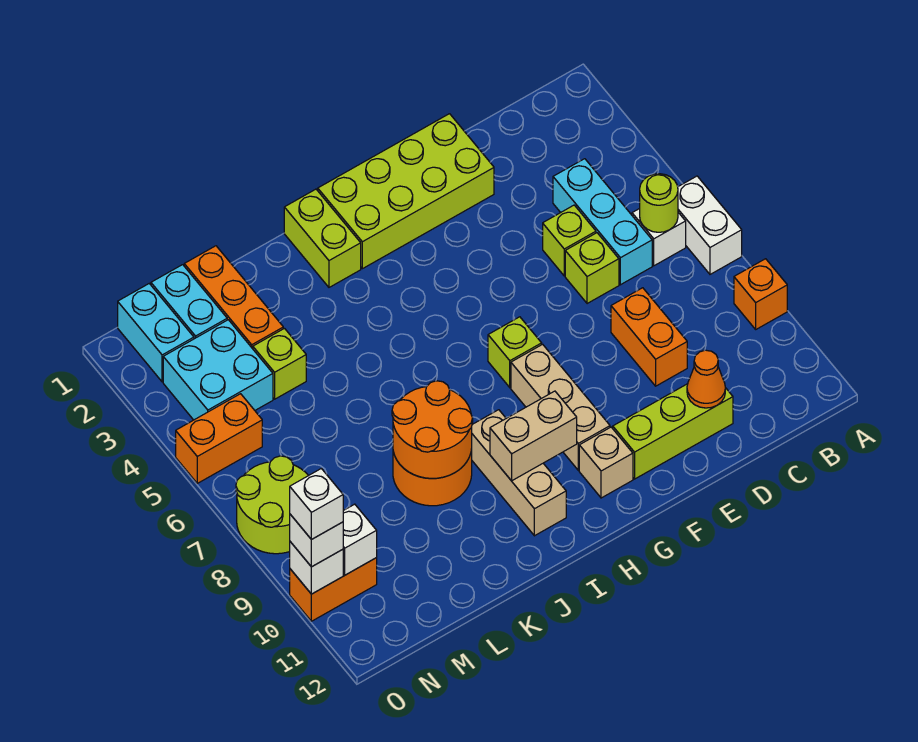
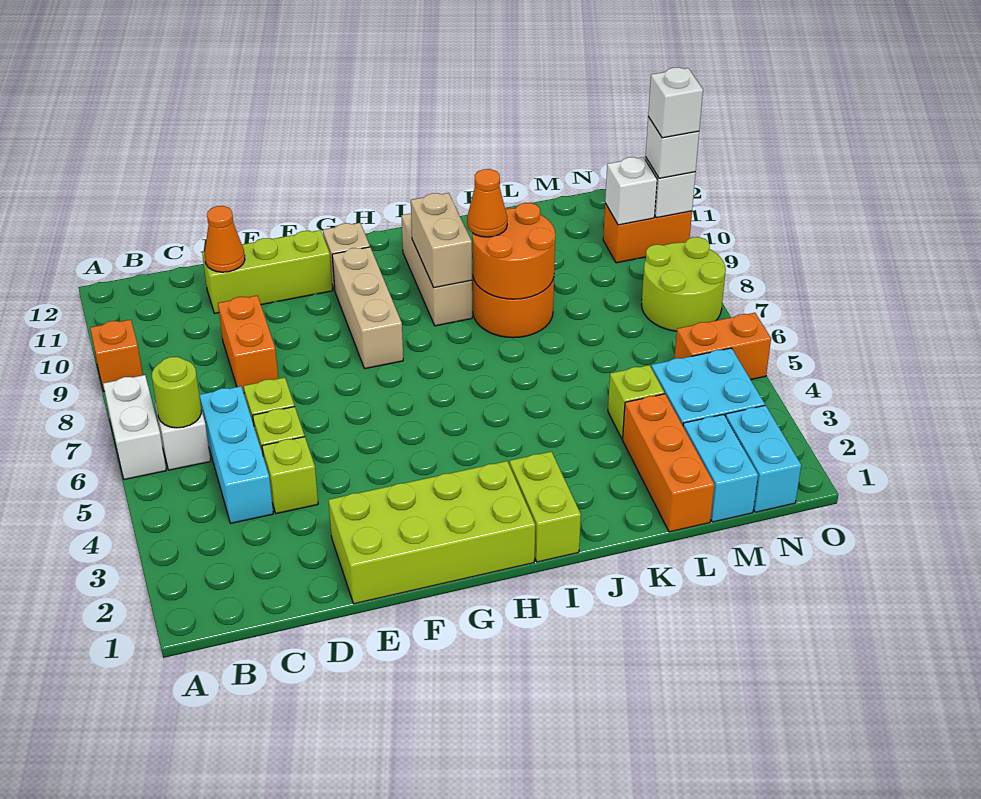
lime brick G7 level 1 -> lime brick D4 level 1
tan brick H10:I10 level 2 -> tan brick I9:I10 level 2
none -> orange cone J9 level 3

